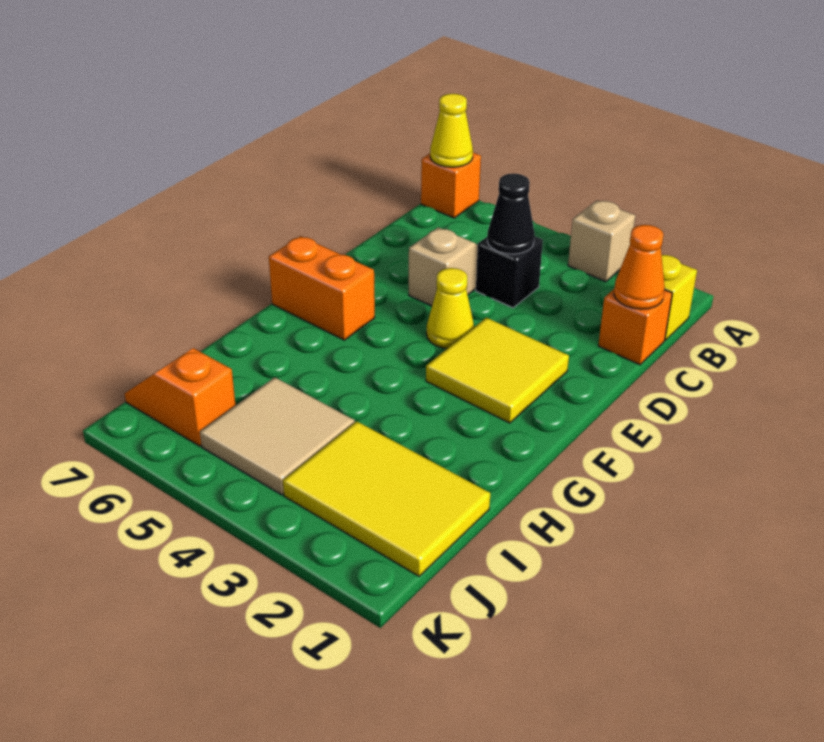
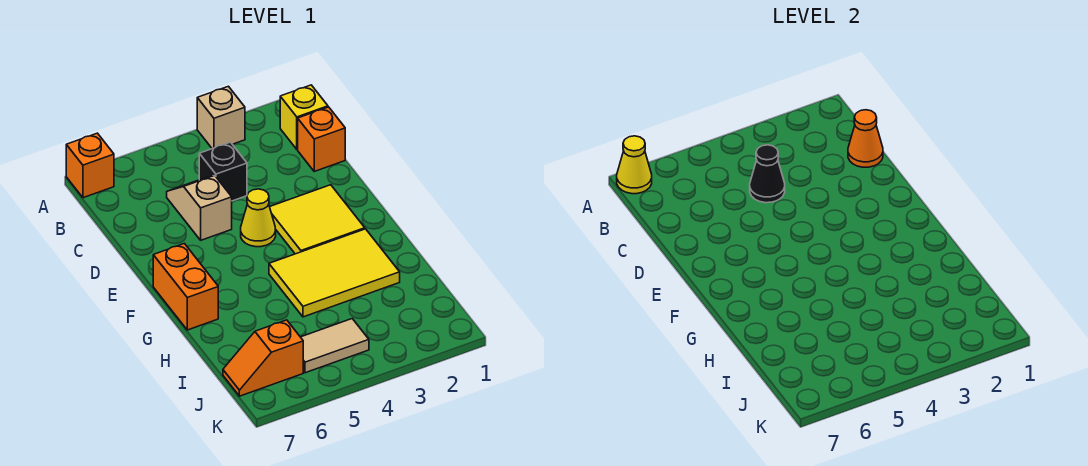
orange brick F6:F7 level 1 -> orange brick F7:G7 level 1
yellow tile I1:J3 level 1 -> yellow tile G2:H4 level 1
tan tile I4:J5 level 1 -> tan tile J4:J5 level 1

